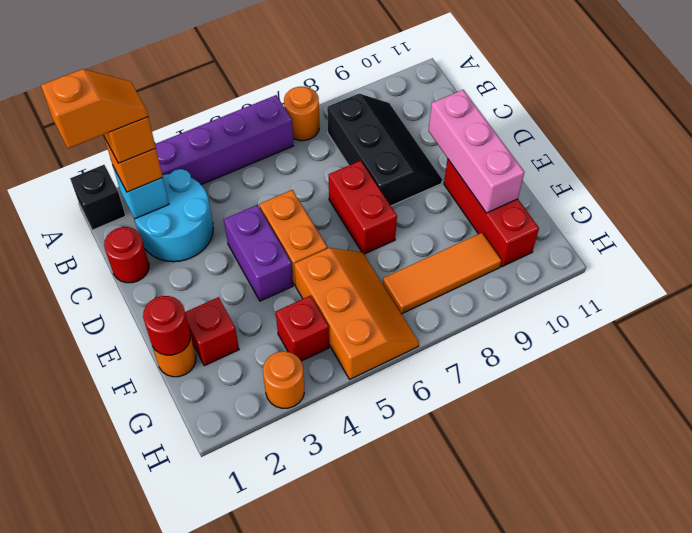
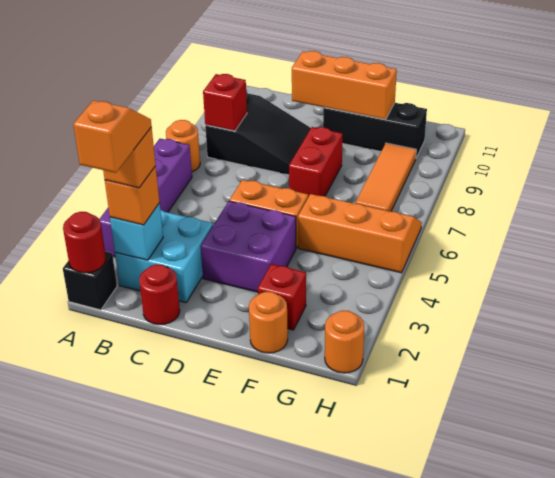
cyan round brick B2:C3 level 1 -> cyan brick B2:C3 level 1
black slope B8:D9 level 1 top 8 -> black slope B8:D9 level 1 top B
purple brick D4:E4 level 1 -> purple brick D3:E4 level 1
red brick D7:E7 level 1 -> red brick E7:E8 level 1
pink brick D10:F10 level 2 -> orange brick D10:F10 level 2
red brick E10:G10 level 1 -> black brick E10:G10 level 1
red round brick F1 level 2 -> red round brick A1 level 2
red brick G4 level 1 -> red brick B8 level 2
orange round brick H3 level 1 -> orange round brick H1 level 1

